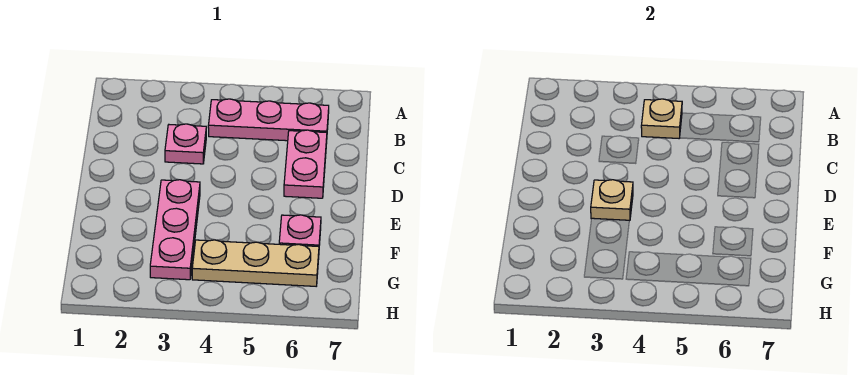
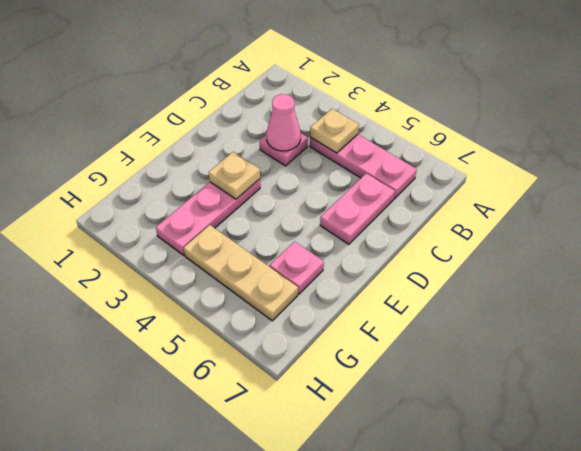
none -> pink cone C3 level 2

